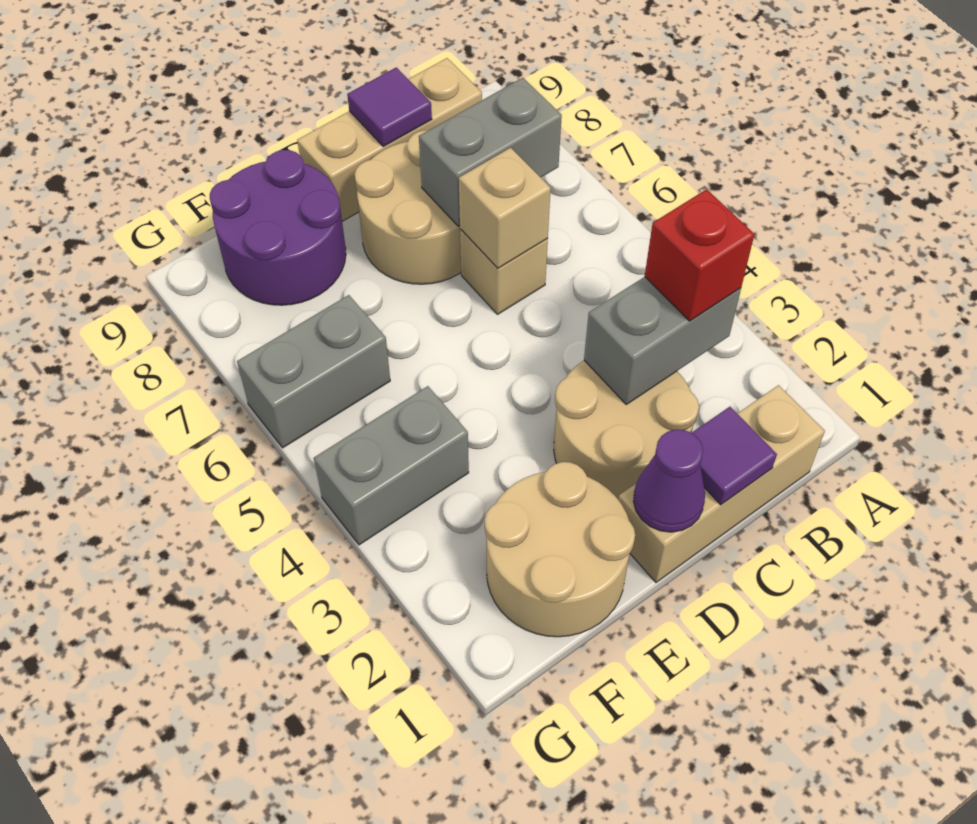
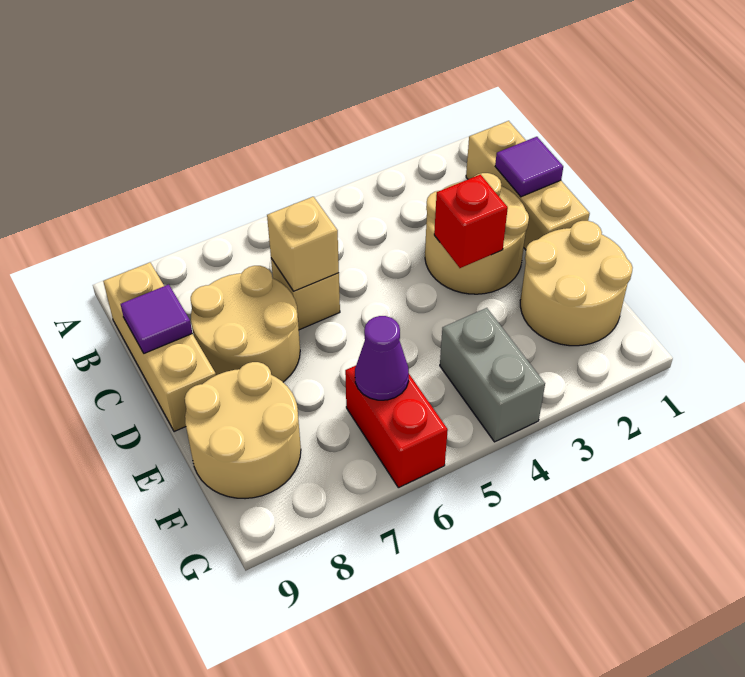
grey brick B3:C3 level 2 -> none
red brick B3 level 3 -> red brick D3 level 2
grey brick B7:C7 level 2 -> none
purple cone D1 level 2 -> purple cone F6 level 2
purple round brick E8:F9 level 1 -> tan round brick E8:F9 level 1
grey brick F6:G6 level 1 -> red brick F6:G6 level 1

